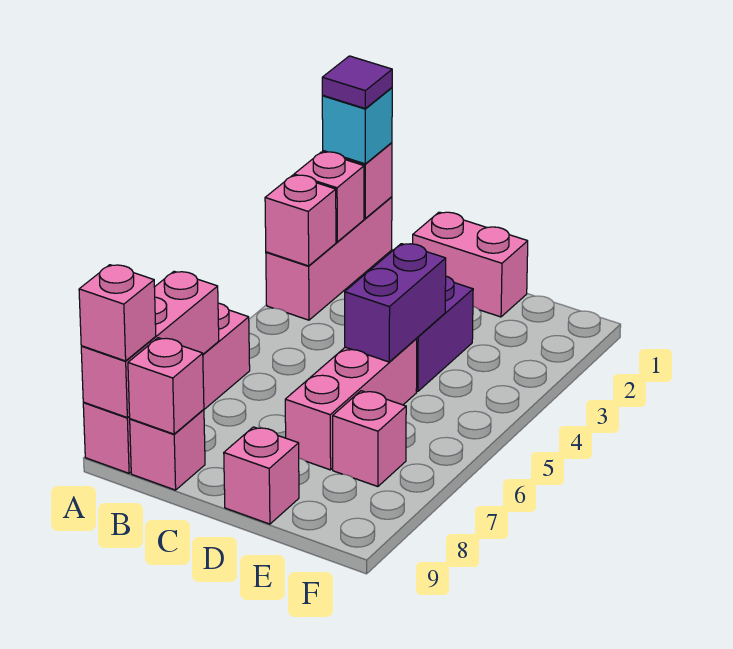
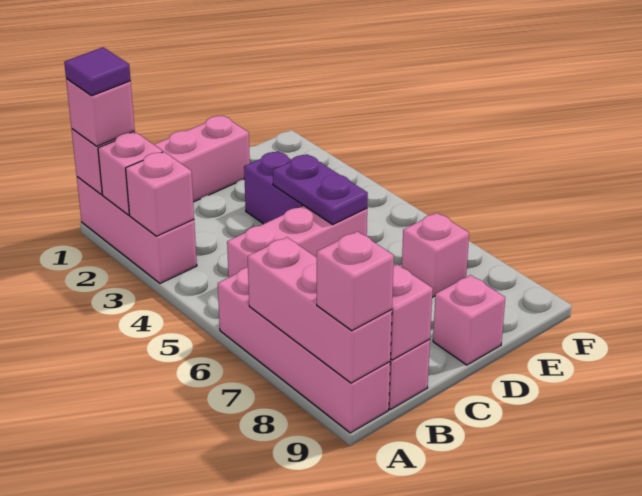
cyan brick A1 level 3 -> pink brick A1 level 3
purple brick D4:D5 level 2 -> purple plate D4:D5 level 2
pink brick D5:D7 level 1 -> pink brick B5:D5 level 1

